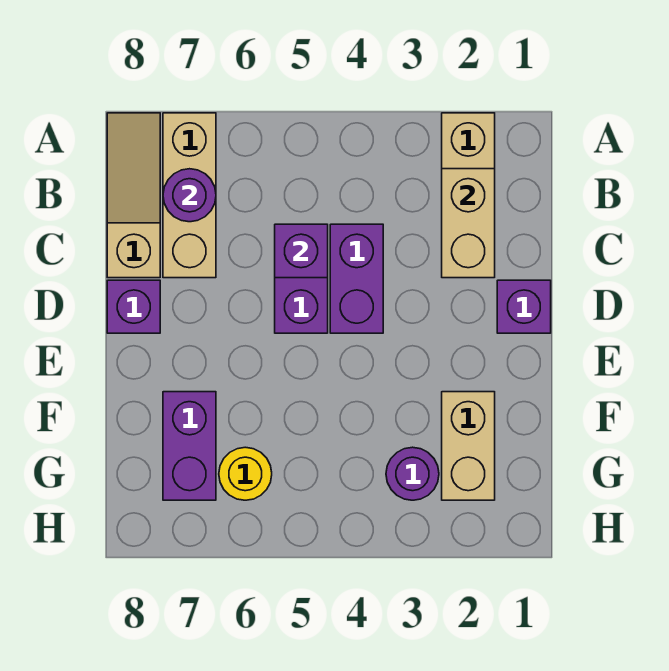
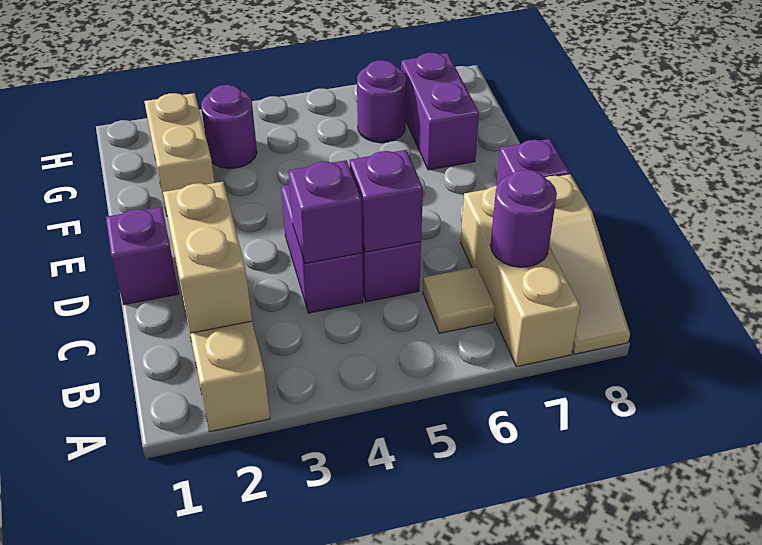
none -> tan tile B6 level 1
none -> purple brick C4 level 2
yellow round brick G6 level 1 -> purple round brick G6 level 1

